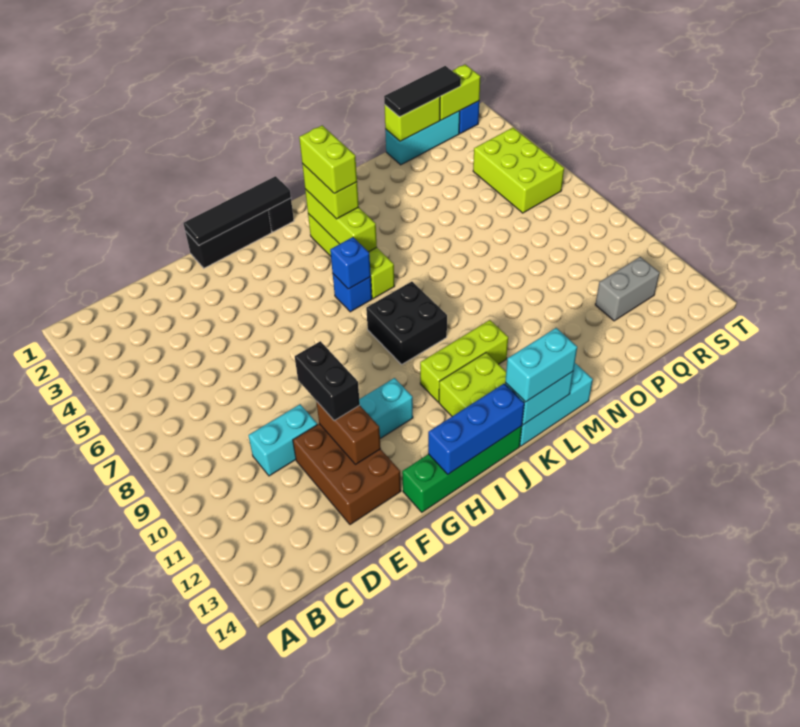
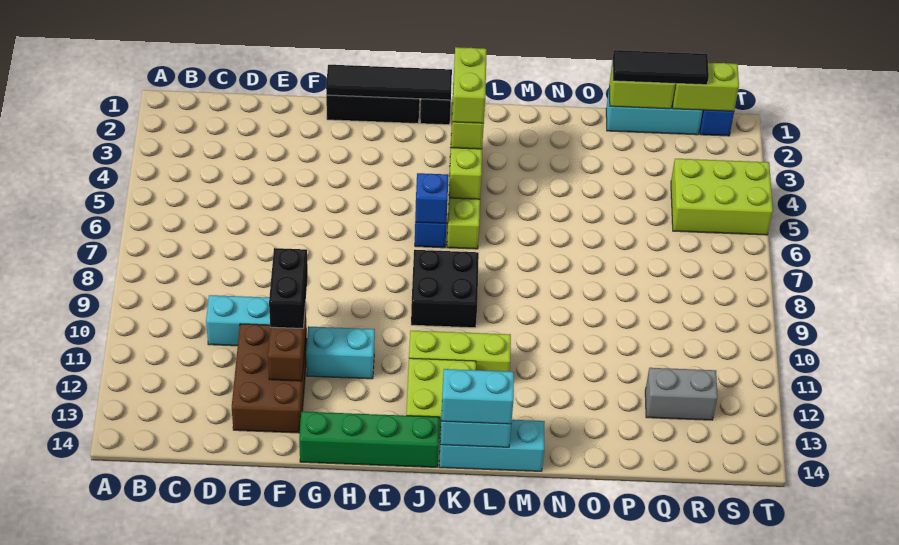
blue brick H14:J14 level 2 -> none
lime brick R4:S6 level 1 -> lime brick R4:T5 level 1

